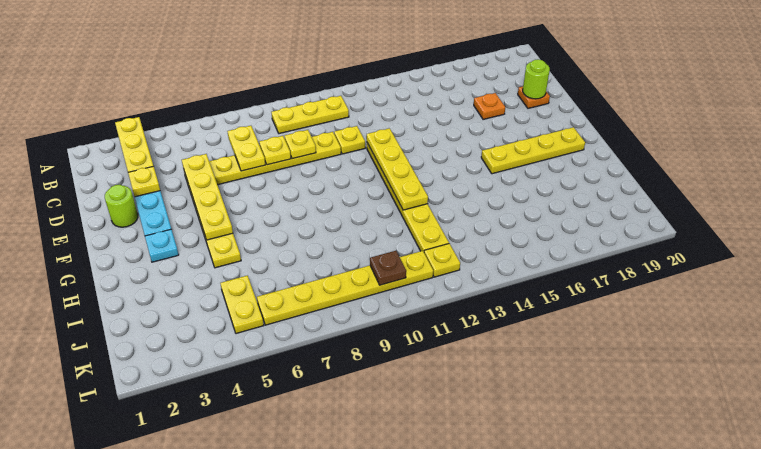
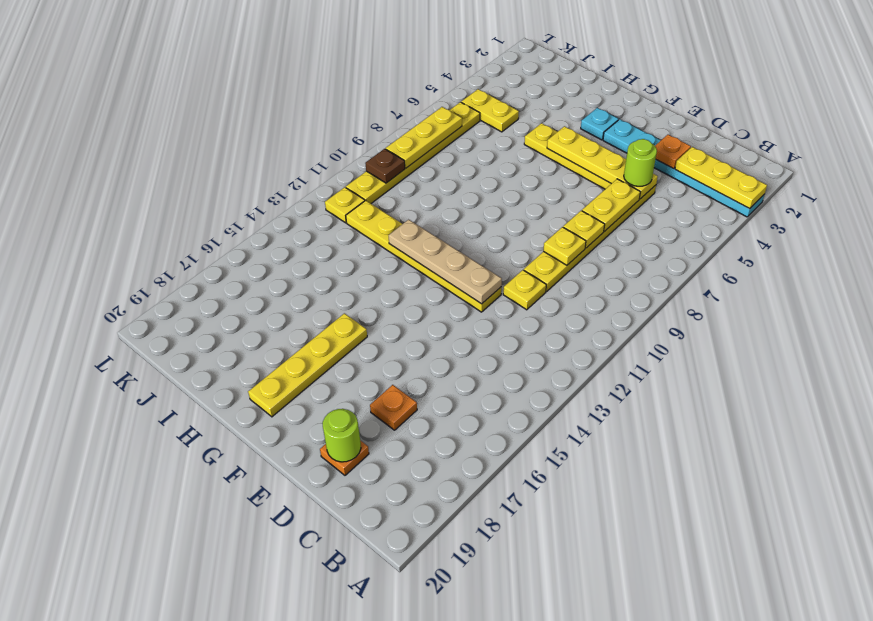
yellow plate B9:B11 level 1 -> yellow plate K7:K9 level 2
yellow plate C7:D7 level 2 -> yellow plate D6:D7 level 2
yellow plate D3 level 2 -> orange plate D3 level 2
lime round brick E2 level 1 -> lime round brick D5 level 3
yellow plate E12:H12 level 2 -> tan plate E12:H12 level 2

